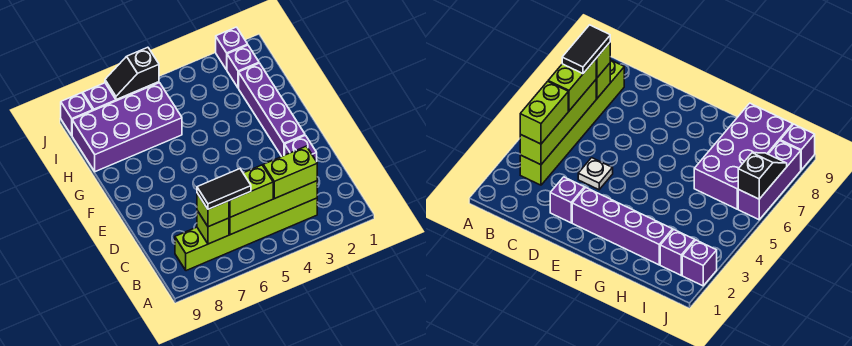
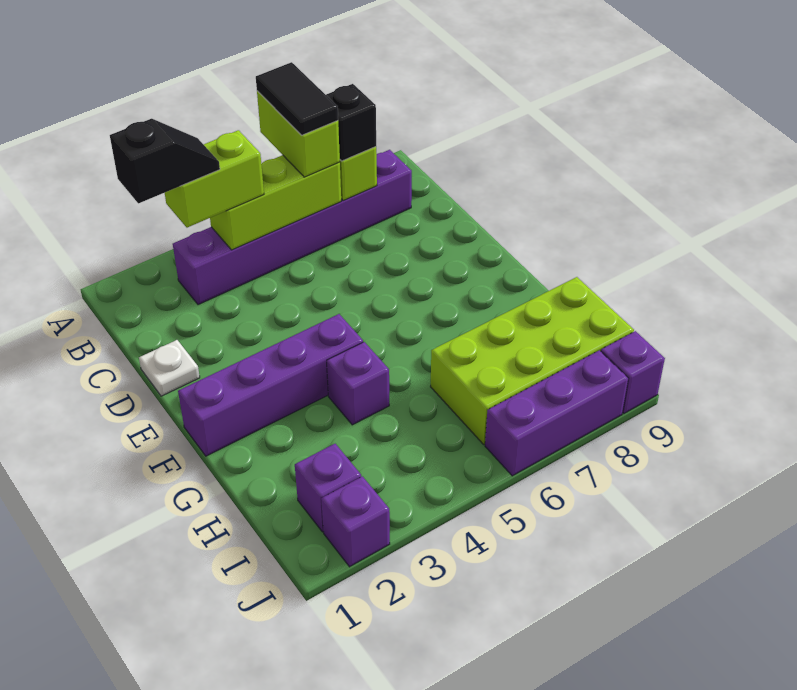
lime brick B3:B8 level 1 -> purple brick B3:B8 level 1
lime brick B3:B6 level 2 -> lime brick B4:B6 level 2
lime brick B5:B6 level 3 -> lime brick A6:B6 level 3
black tile B6:B7 level 4 -> black tile A6:B6 level 4
lime brick B7 level 3 -> black brick B7 level 3
purple brick D2 level 1 -> purple brick G4 level 1
white plate D4 level 1 -> white plate D1 level 1
purple brick E2:H2 level 1 -> purple brick F1:F4 level 1
purple brick H6:I9 level 1 -> lime brick H6:I9 level 1
black slope J6:J7 level 2 top 6 -> black slope B2:B3 level 4 top 2

